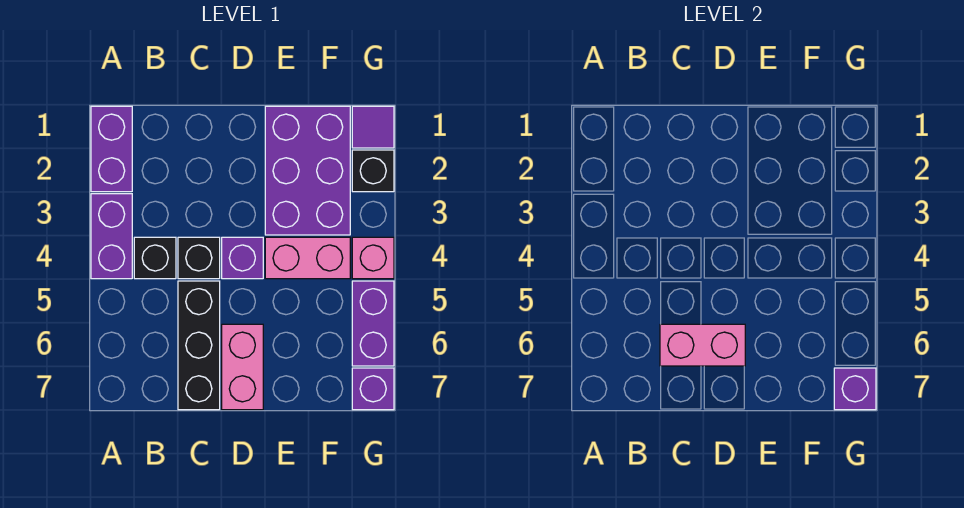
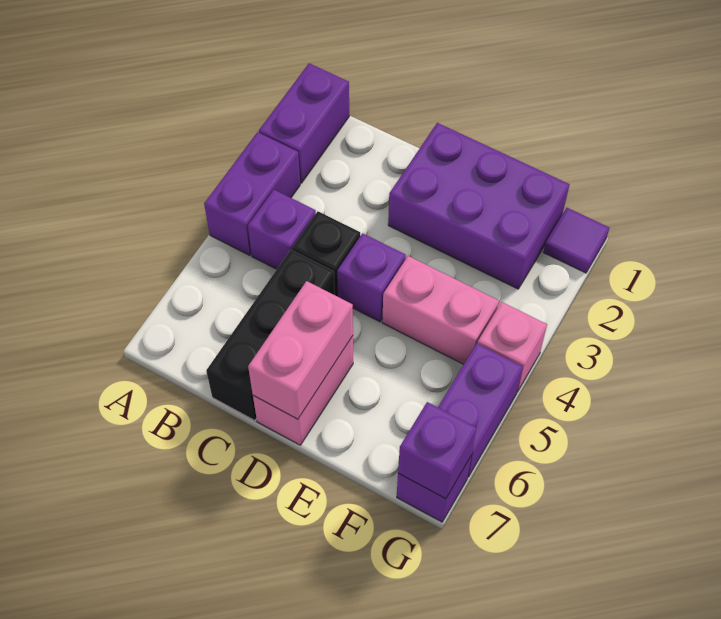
black brick B4 level 1 -> purple brick B4 level 1
pink brick C6:D6 level 2 -> pink brick D6:D7 level 2
purple brick E1:F3 level 1 -> purple brick D1:F2 level 1
black brick G2 level 1 -> none

